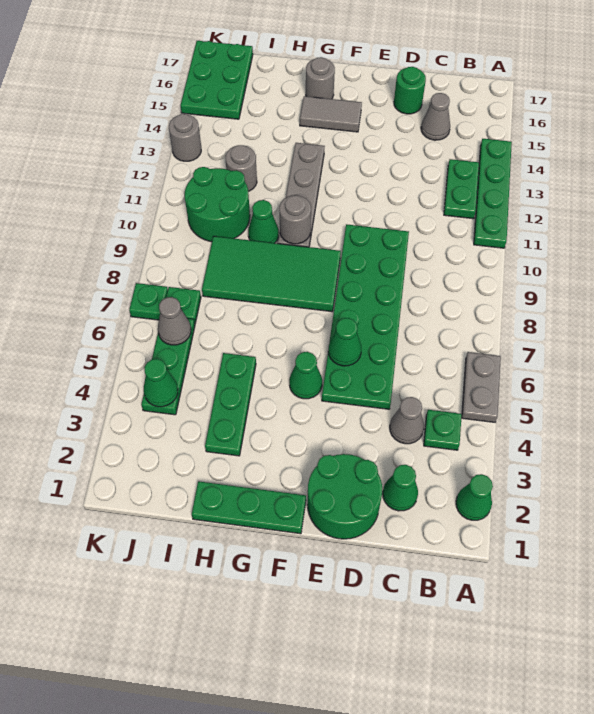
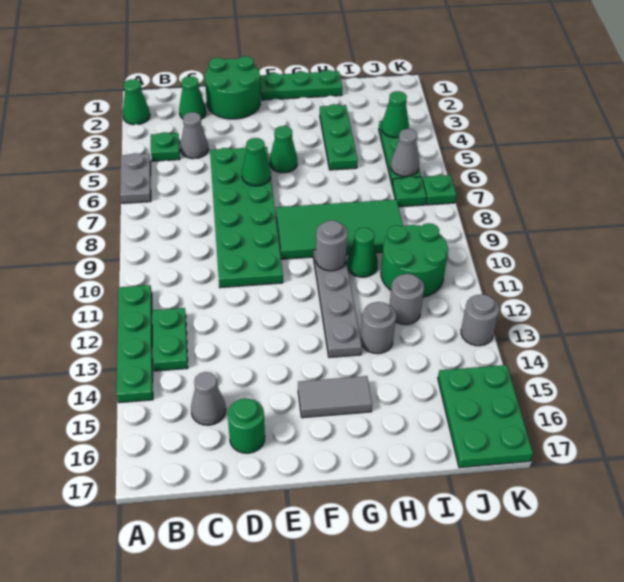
grey round brick G16 level 1 -> grey round brick H13 level 1

